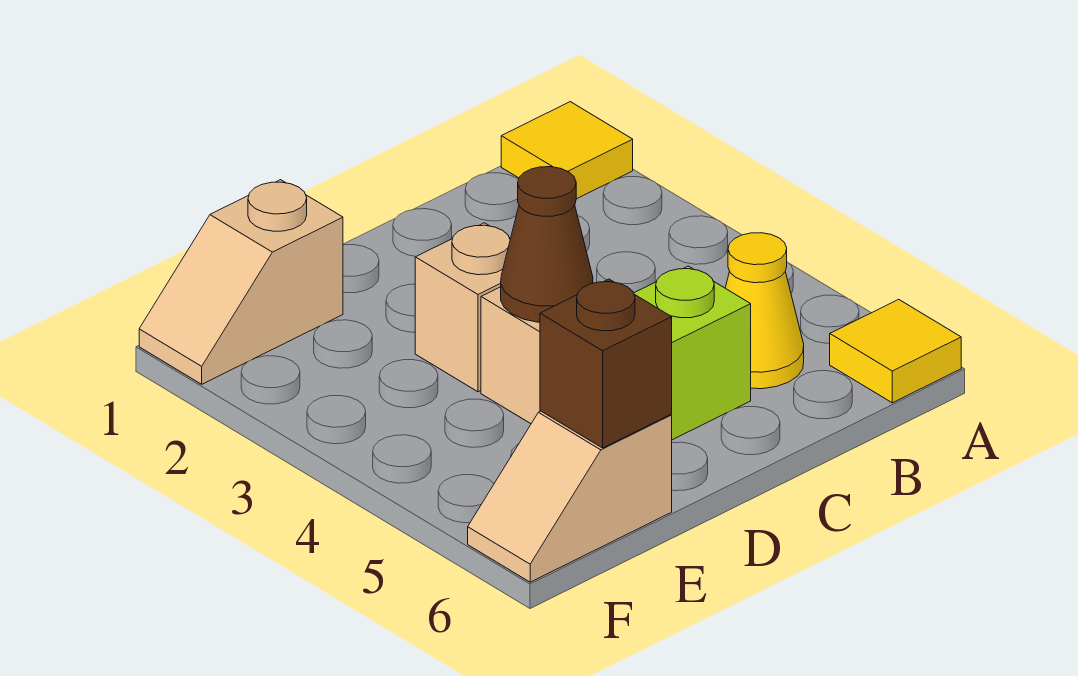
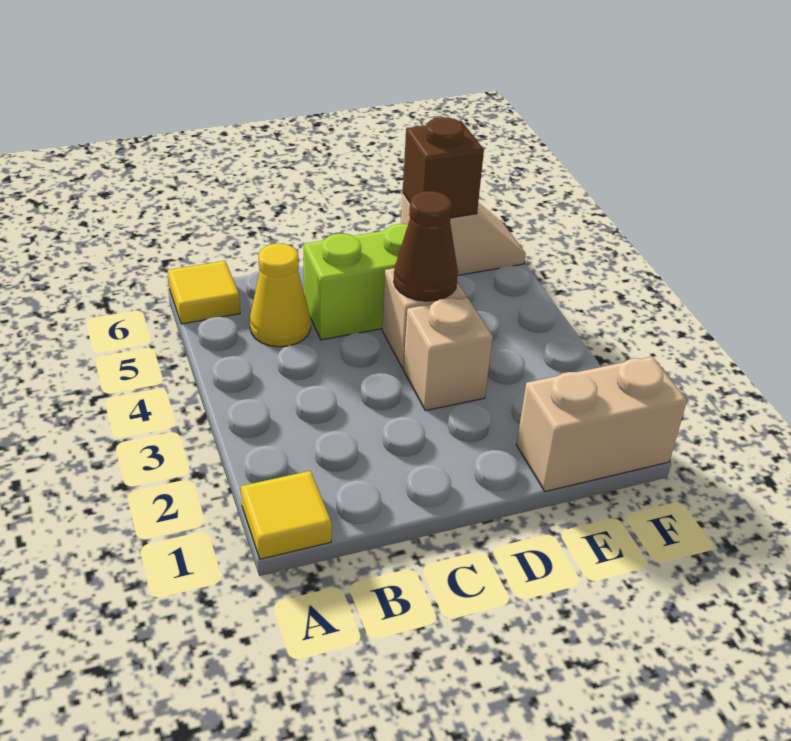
tan slope E1:F1 level 1 top E -> tan brick E1:F1 level 1

